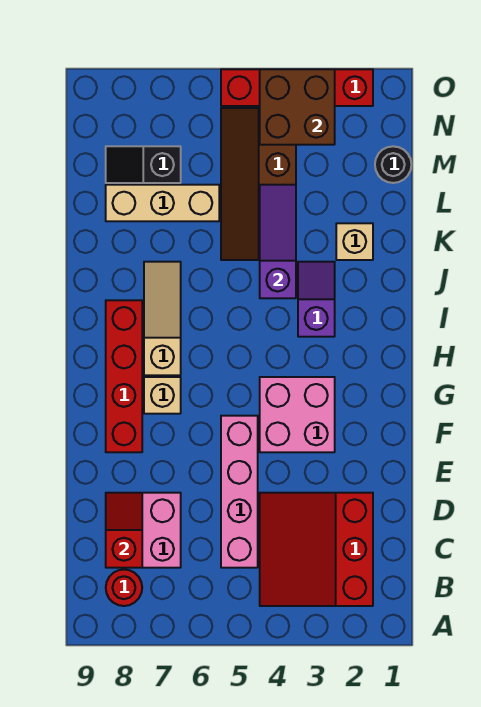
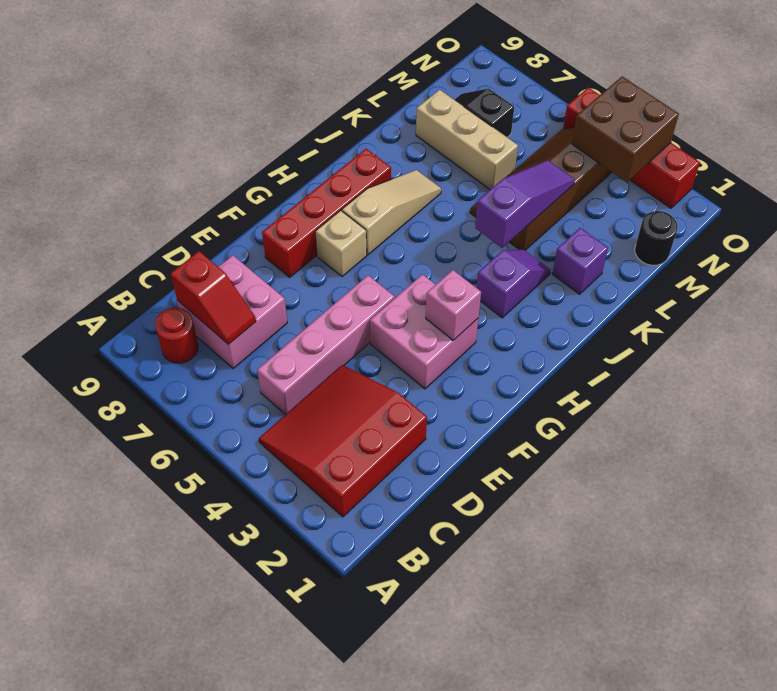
red slope C8:D8 level 2 top C -> red slope C7:C8 level 2 top 8
none -> pink brick G3 level 2
tan brick K2 level 1 -> purple brick K2 level 1

